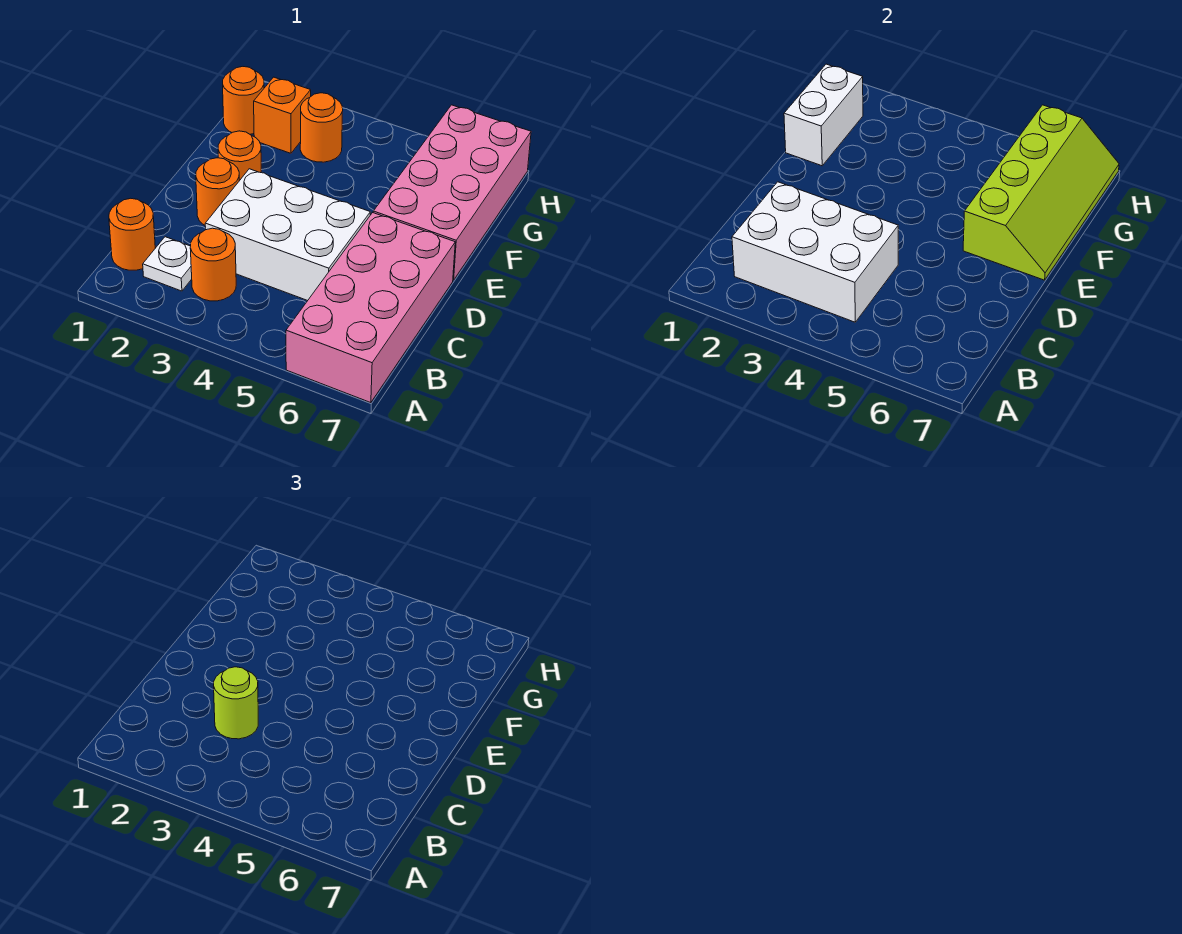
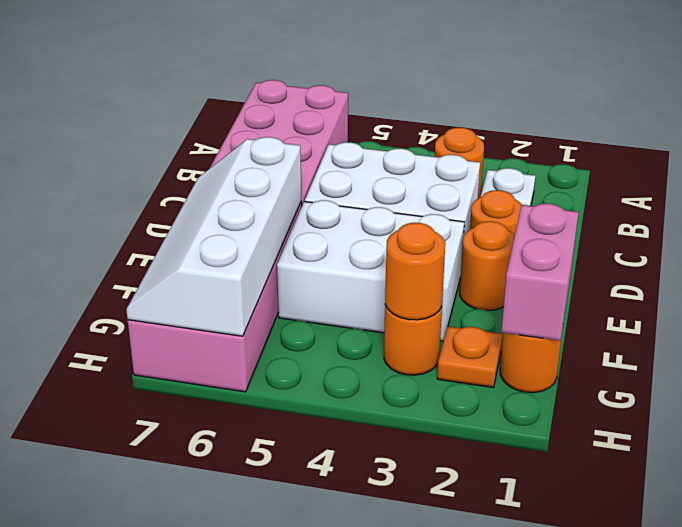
orange round brick B1 level 1 -> orange round brick G3 level 2
white brick B2:C4 level 2 -> white brick E3:F5 level 1
lime round brick C3 level 3 -> none
lime slope E6:H7 level 2 top 6 -> white slope E6:H7 level 2 top 6
white brick F1:G1 level 2 -> pink brick F1:G1 level 2
orange brick G2 level 1 -> orange plate G2 level 1

